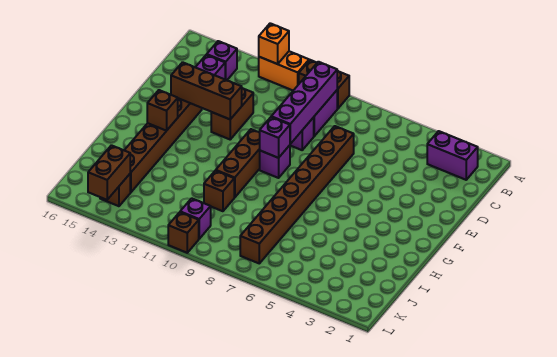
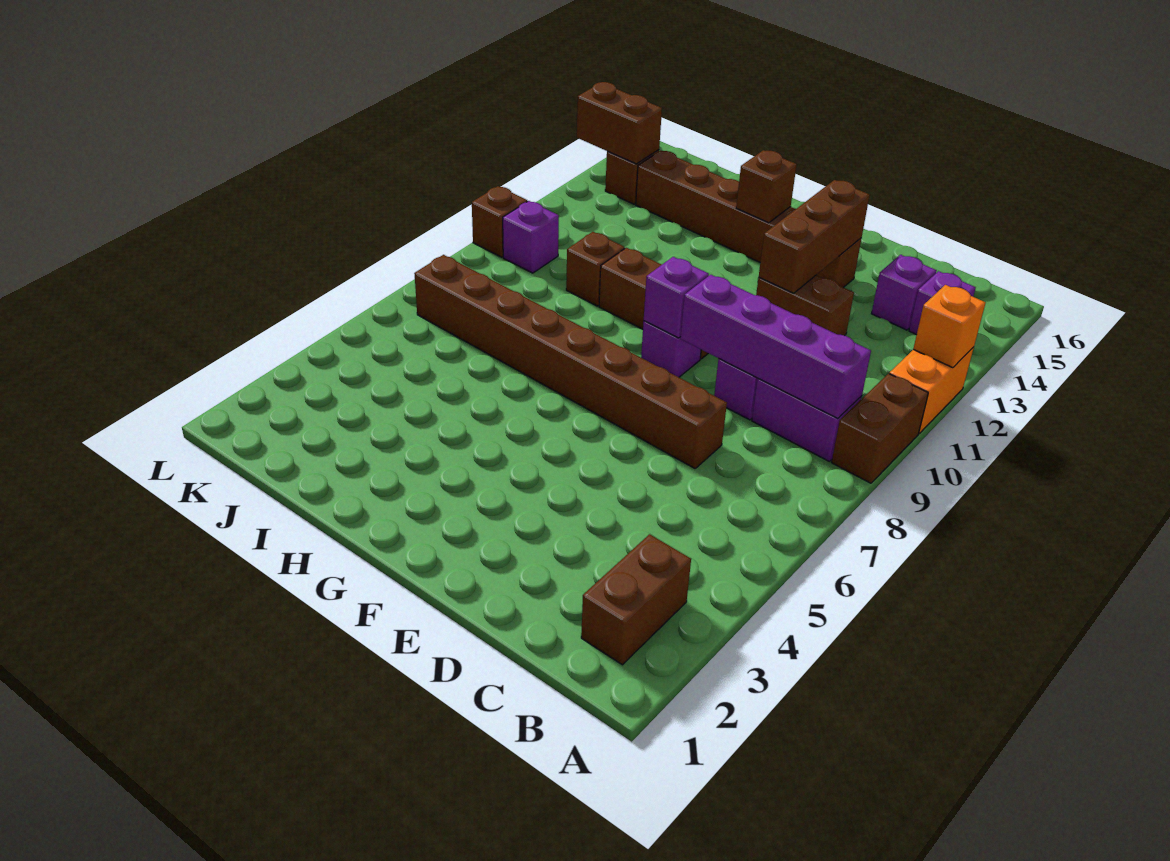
purple brick B2:B3 level 1 -> brown brick B2:B3 level 1

